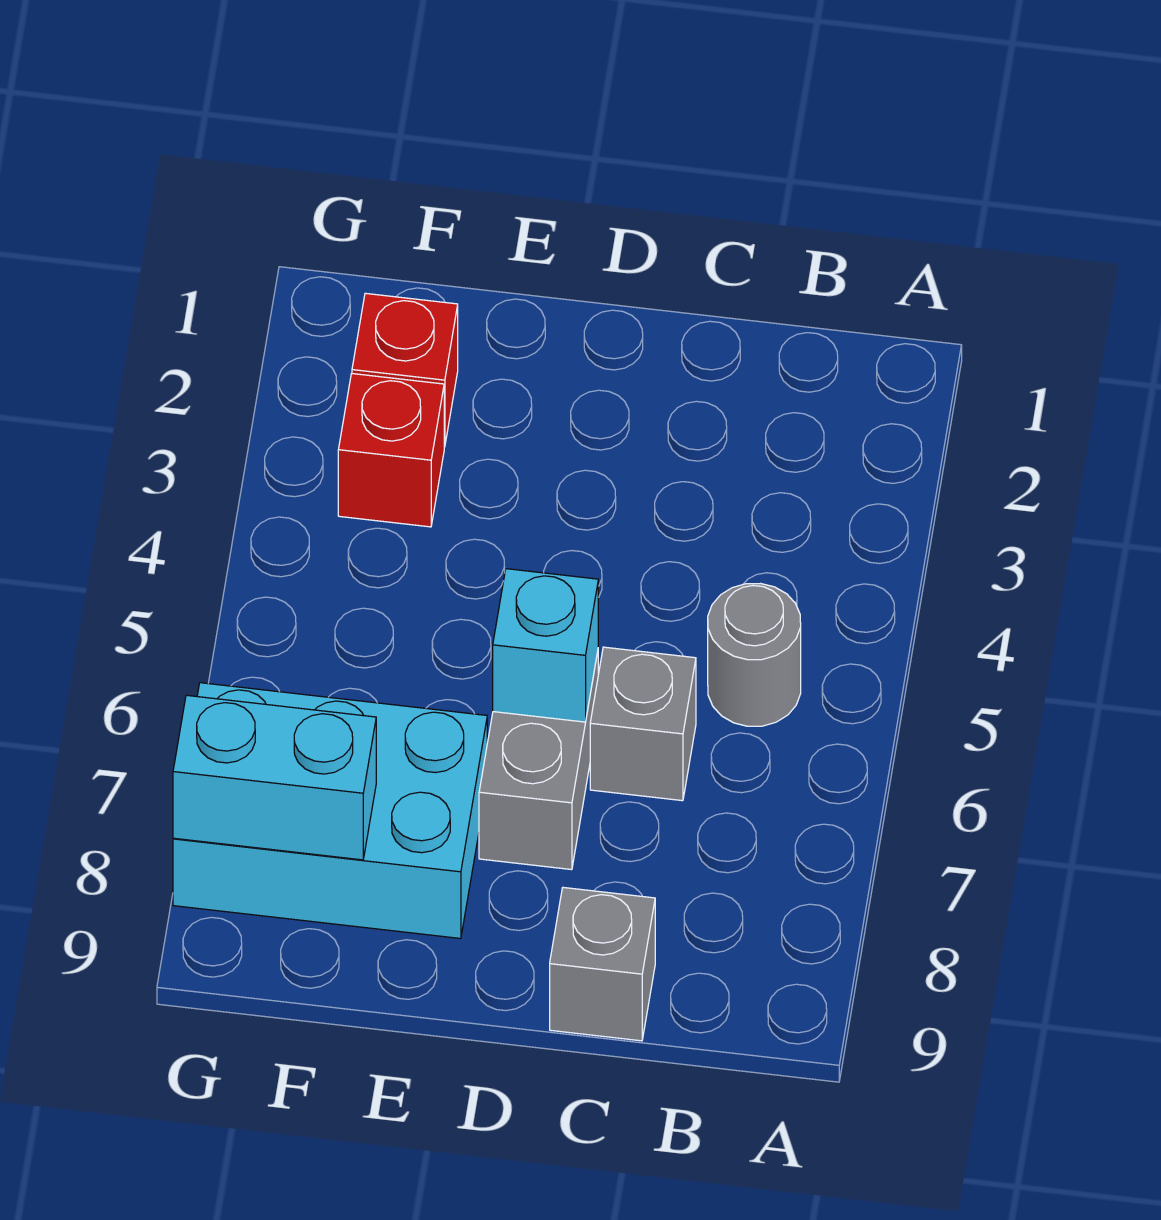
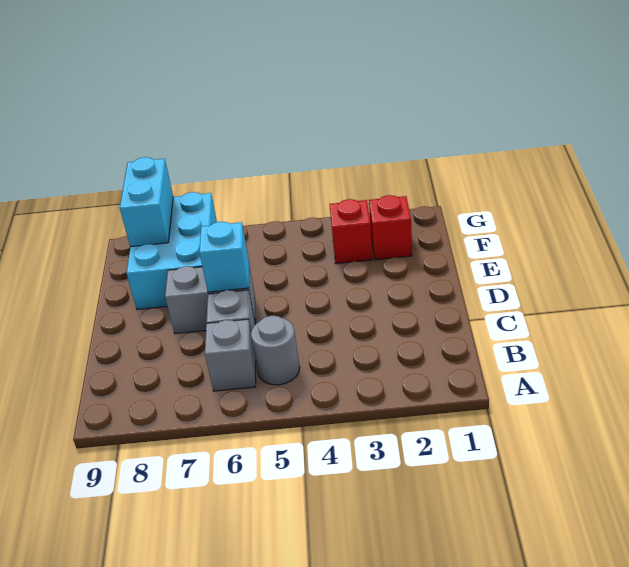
grey brick C9 level 1 -> grey brick B6 level 1

